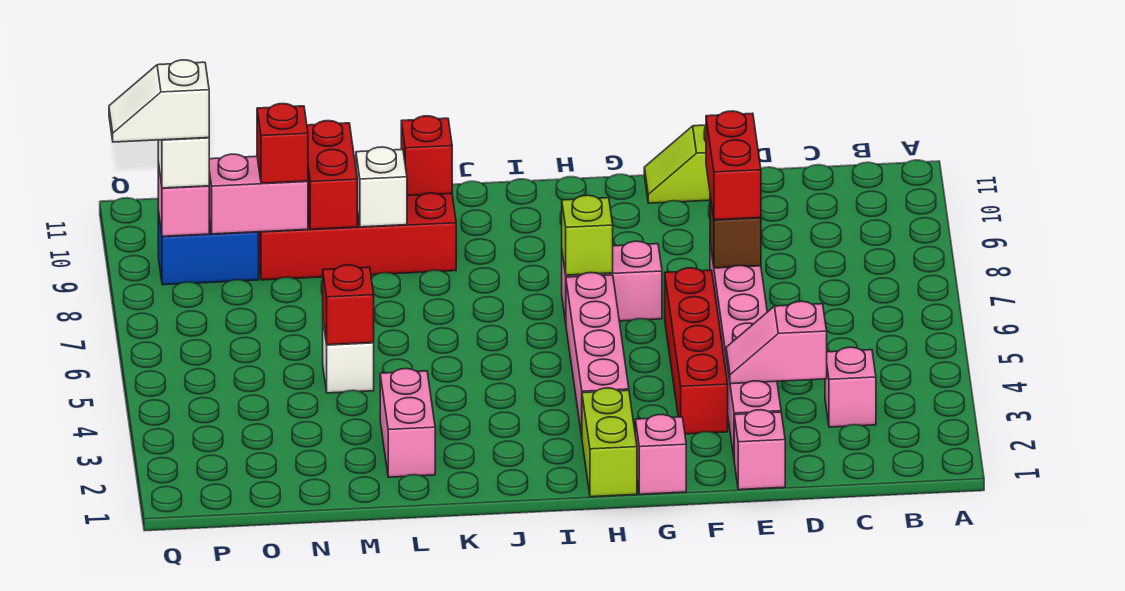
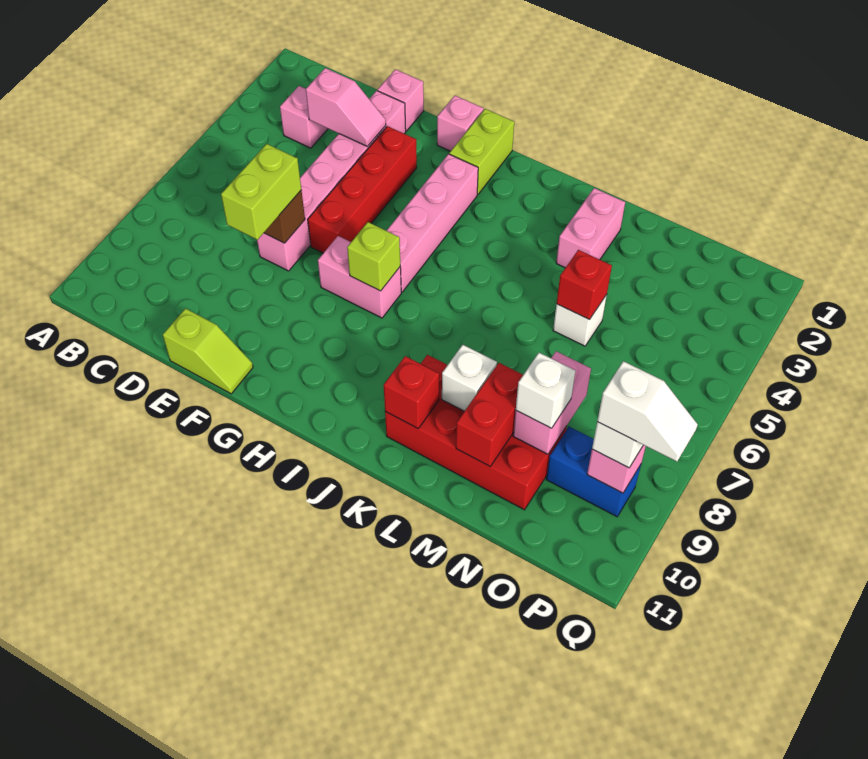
red brick E7:E8 level 3 -> lime brick E7:E8 level 3
pink brick N9:O9 level 2 -> pink brick N8:N9 level 2
red brick N9 level 3 -> white brick N9 level 3

